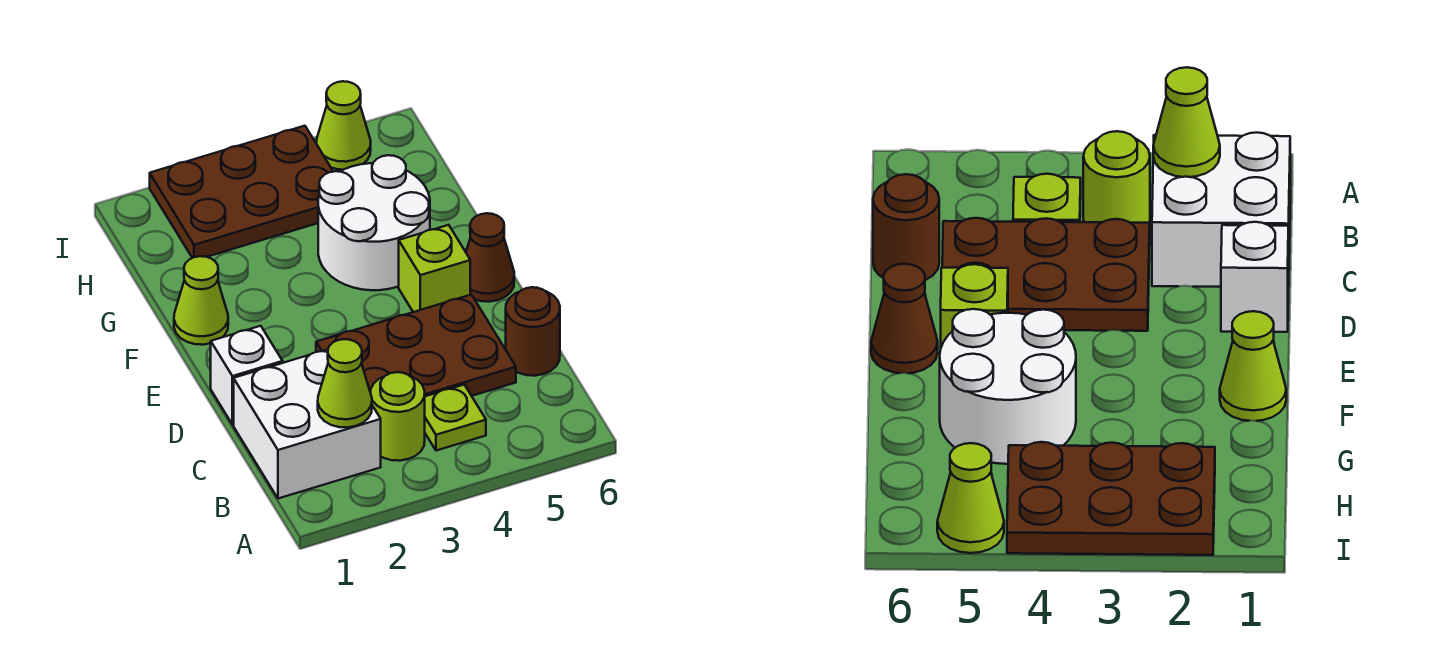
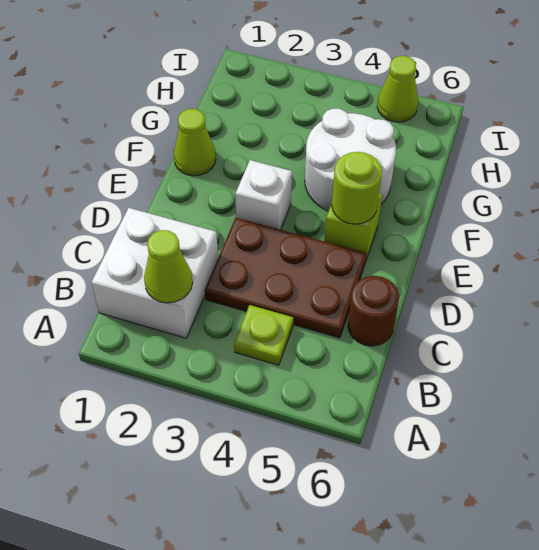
lime round brick B3 level 1 -> lime round brick E5 level 2
white brick D1 level 1 -> white brick E3 level 1
brown cone E6 level 1 -> none
brown plate H2:I4 level 1 -> none

